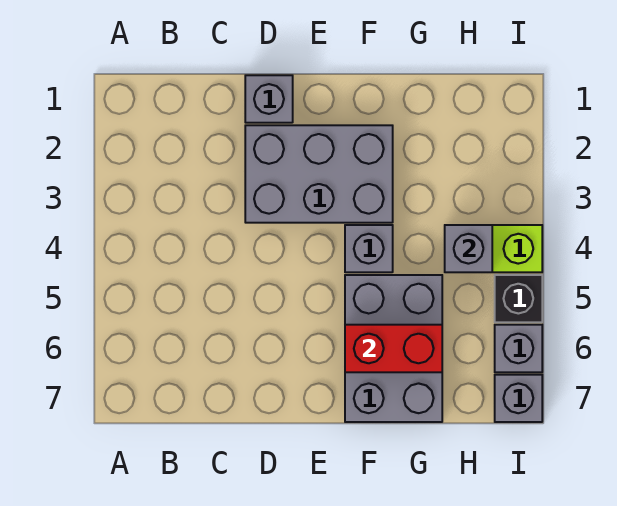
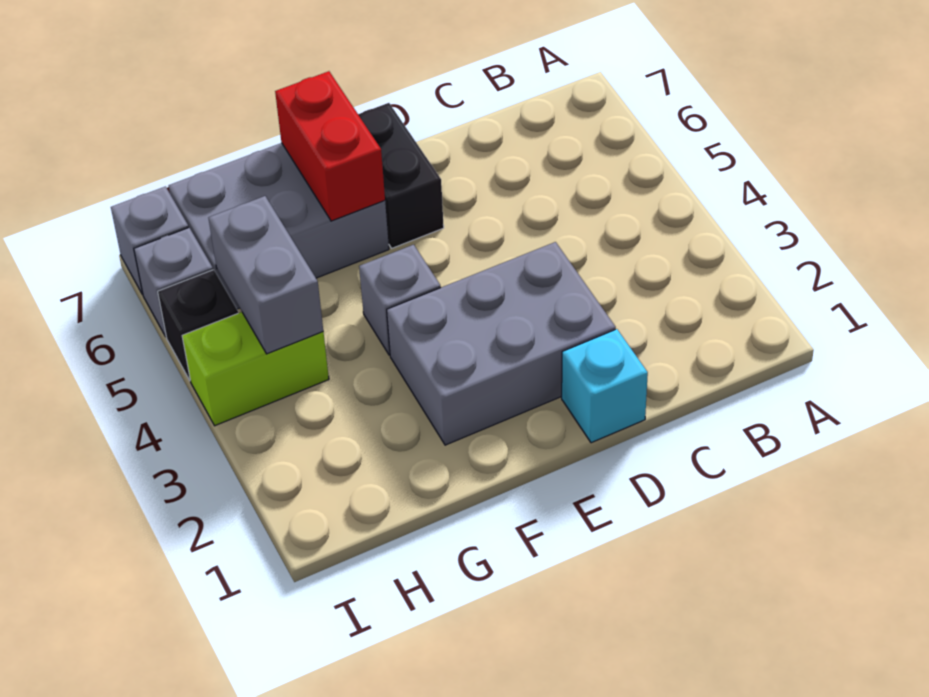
grey brick D1 level 1 -> cyan brick D1 level 1
none -> black brick E6:E7 level 1
grey brick F5:G7 level 1 -> grey brick F6:H7 level 1
red brick F6:G6 level 2 -> red brick F6:F7 level 2
grey brick H4 level 2 -> grey brick H4:H5 level 2

